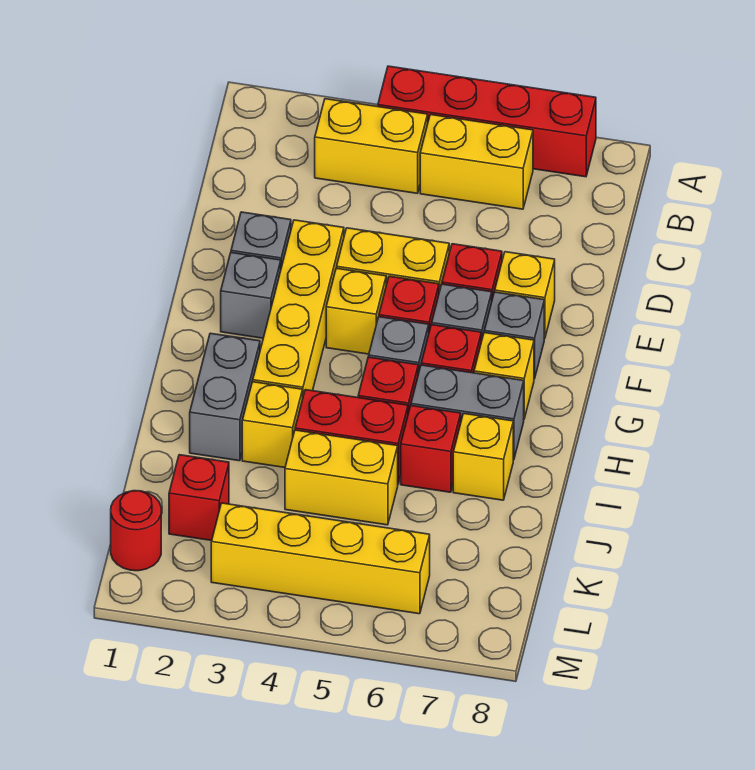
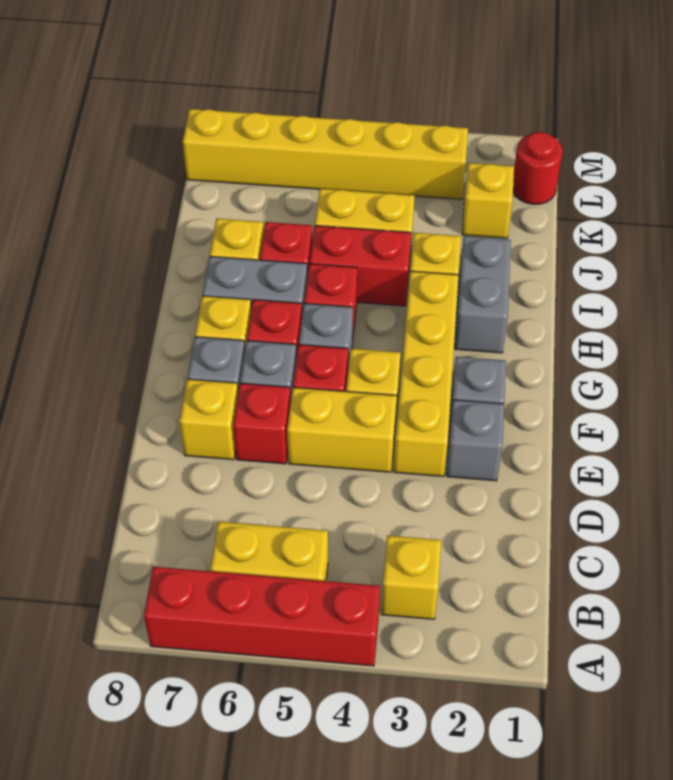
yellow brick B3:B4 level 1 -> yellow brick B3 level 1
red brick K2 level 1 -> yellow brick K2 level 1
yellow brick L3:L6 level 1 -> yellow brick L3:L8 level 1

